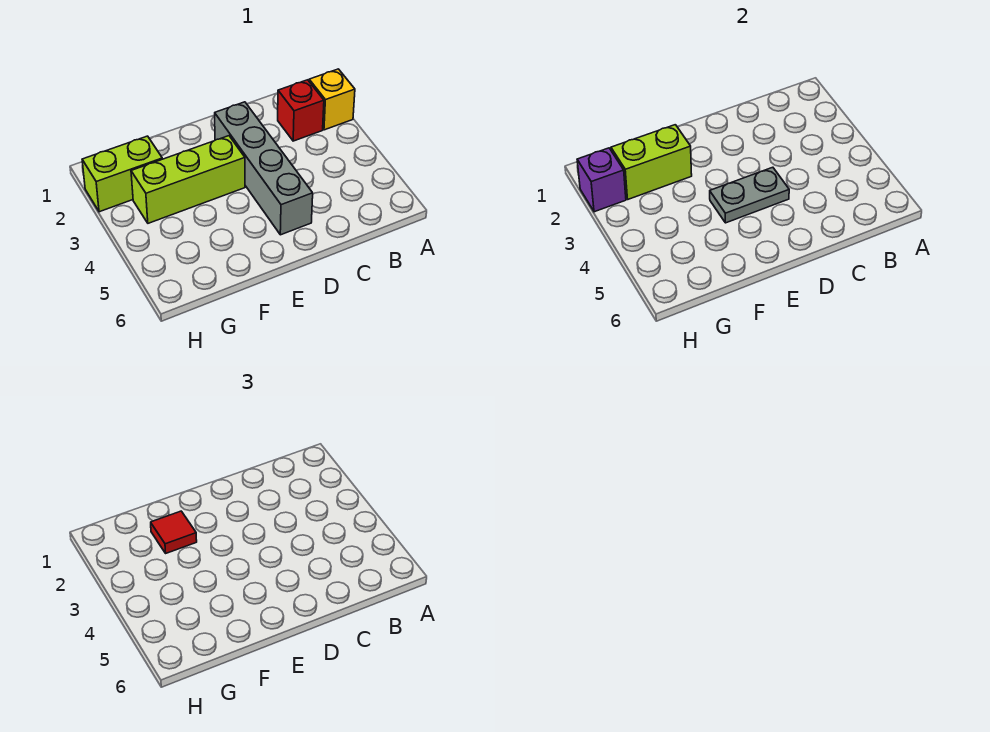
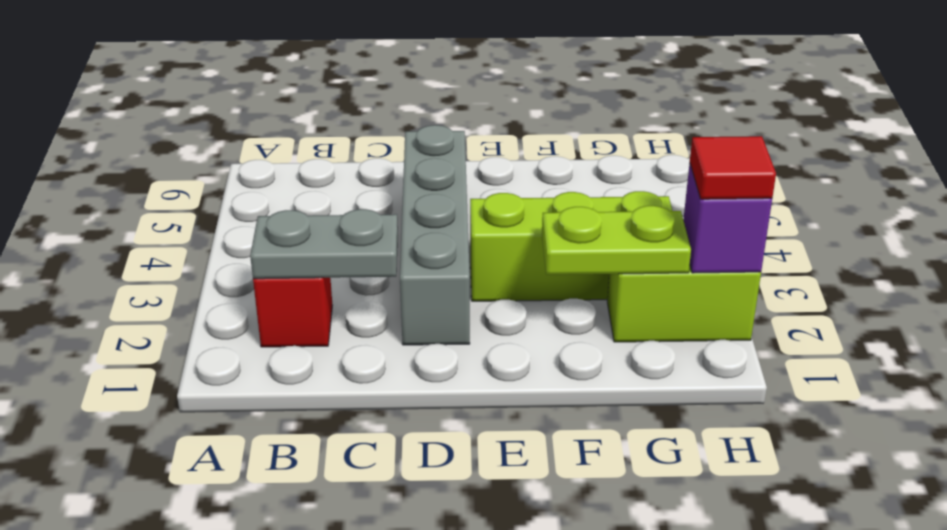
yellow brick A2 level 1 -> none
grey plate D4:E4 level 2 -> grey plate B2:C2 level 2
lime brick F2:G2 level 2 -> lime plate F2:G2 level 2
red tile F2 level 3 -> red tile H2 level 3

